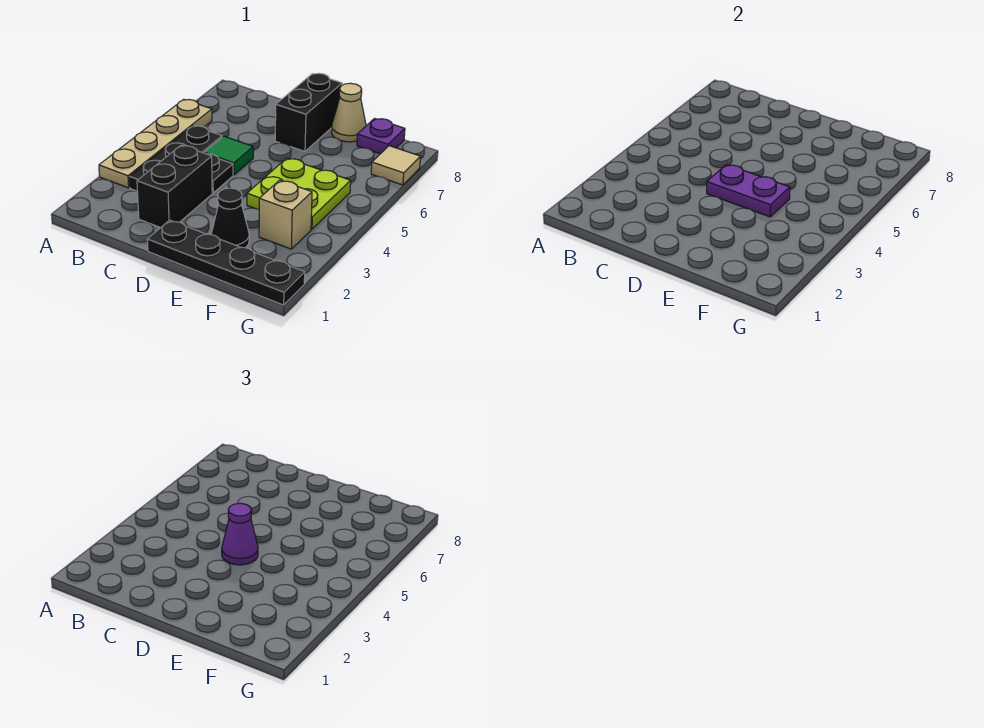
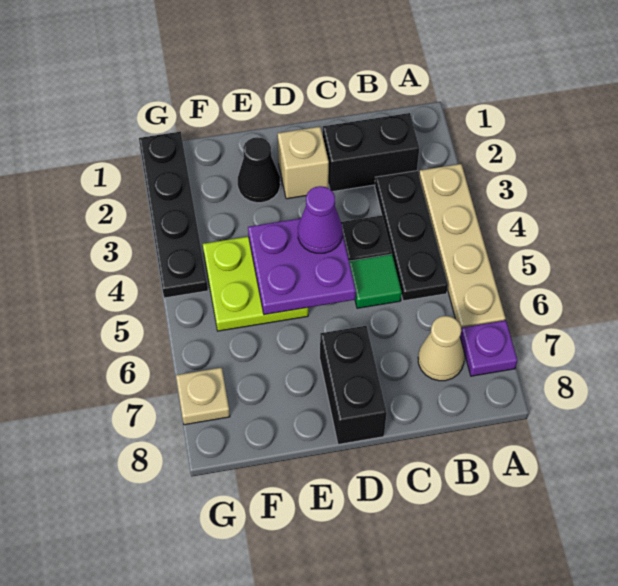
black brick C2:C3 level 1 -> black brick B2:C2 level 1
black plate D1:G1 level 1 -> black plate G1:G4 level 1
purple plate D4:E4 level 2 -> purple plate D4:E5 level 2
tan cone E8 level 1 -> tan cone B7 level 1
tan brick F3 level 1 -> tan brick D2 level 1
purple plate F8 level 1 -> purple plate A7 level 1
tan tile G7 level 1 -> tan plate G7 level 1

